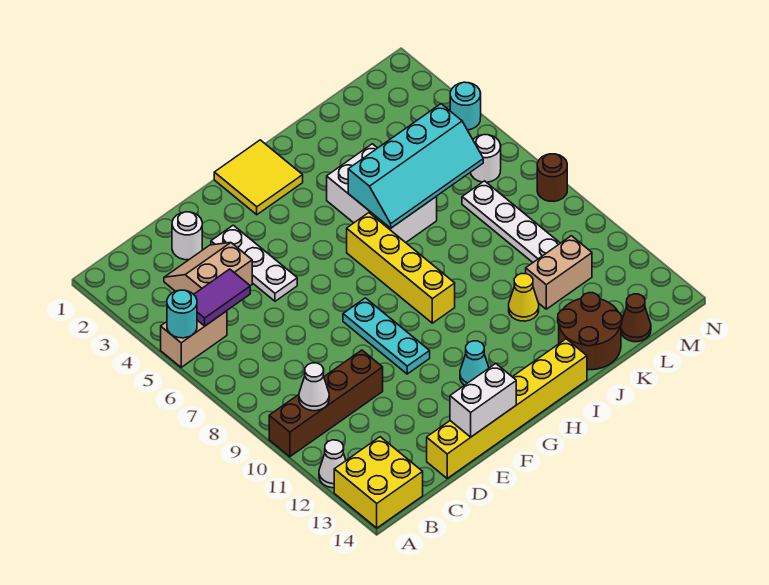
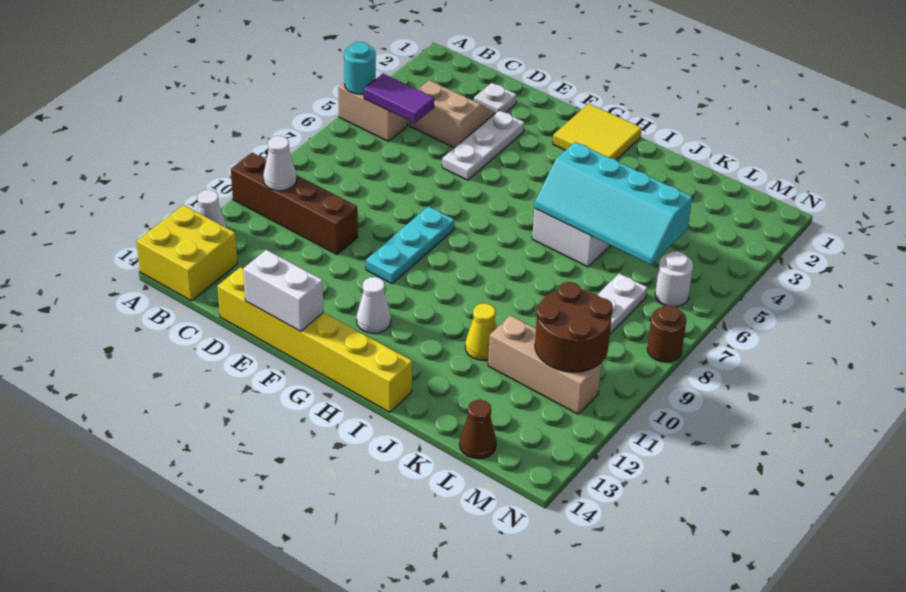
white round brick D2 level 1 -> white plate D2 level 1
cyan cone G12 level 1 -> white cone G12 level 1
yellow brick H6:H9 level 1 -> none
brown round brick J13:K14 level 1 -> brown round brick L10:M11 level 2
tan brick K11:L11 level 1 -> tan brick K11:M11 level 1
cyan round brick N4 level 1 -> none

